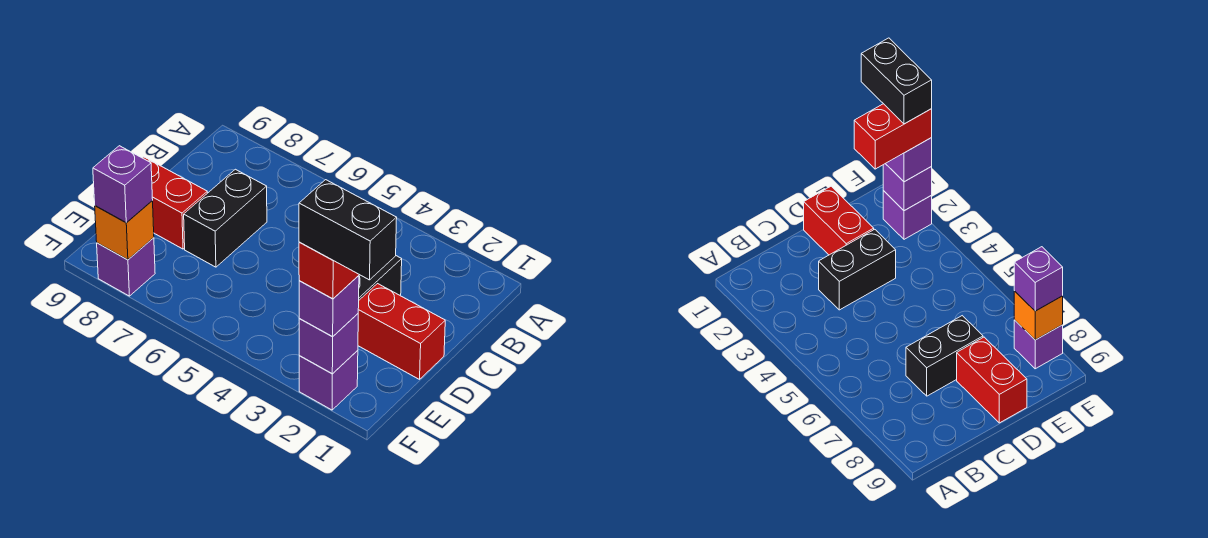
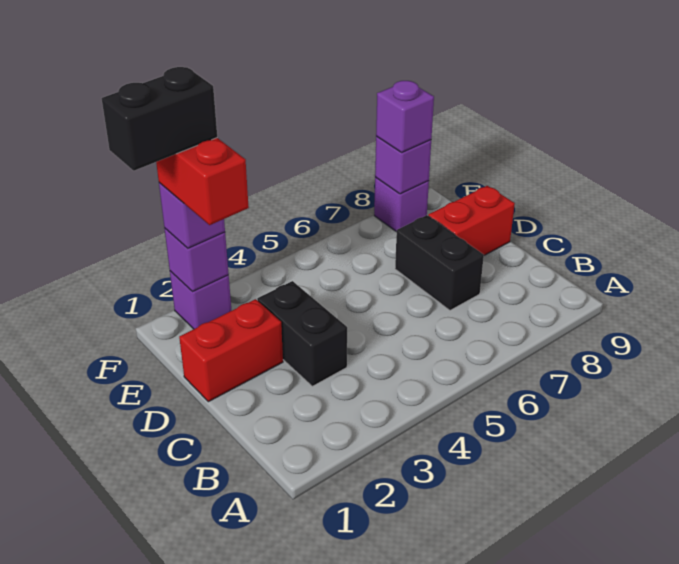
orange brick F8 level 2 -> purple brick F8 level 2

